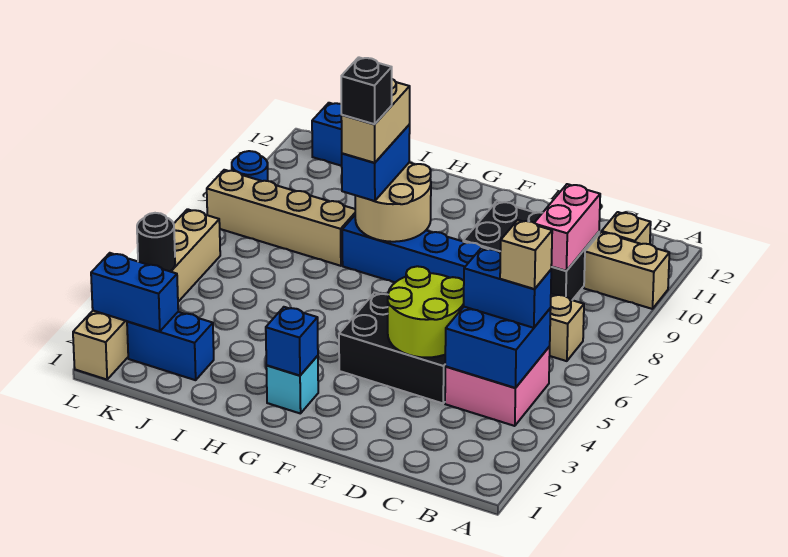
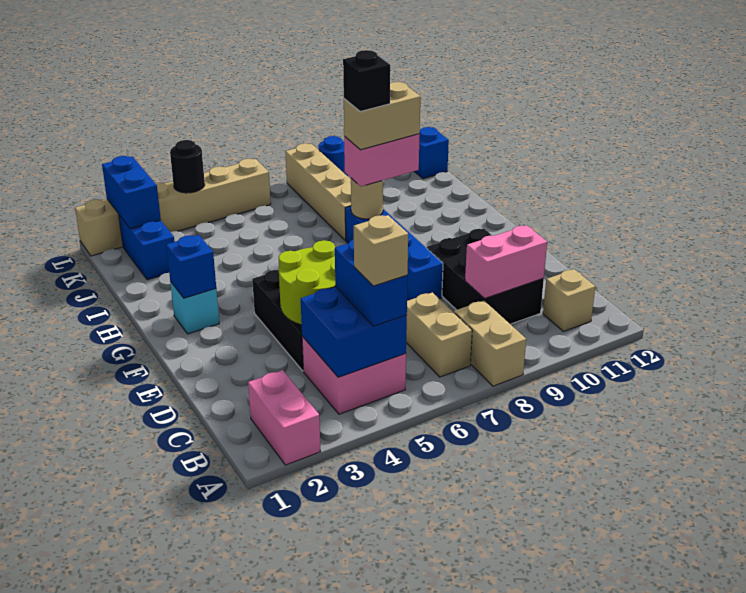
none -> pink brick A2:B2 level 1
tan brick A10:B10 level 1 -> tan brick A8:B8 level 1
tan round brick G8:H9 level 2 -> tan round brick H8 level 2
blue brick H8:H9 level 3 -> pink brick H8:H9 level 3

